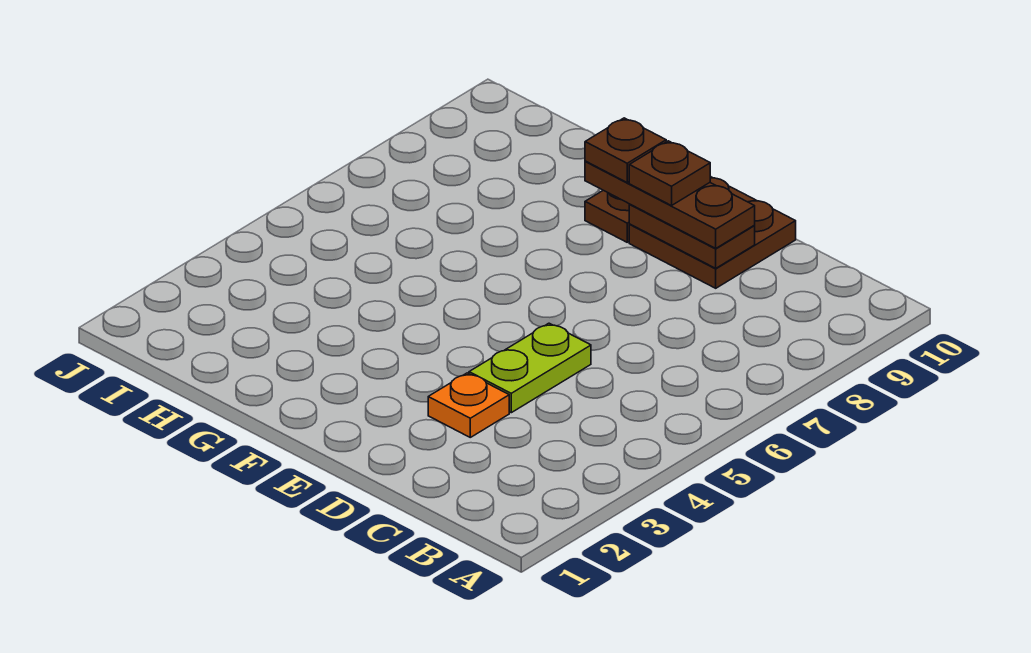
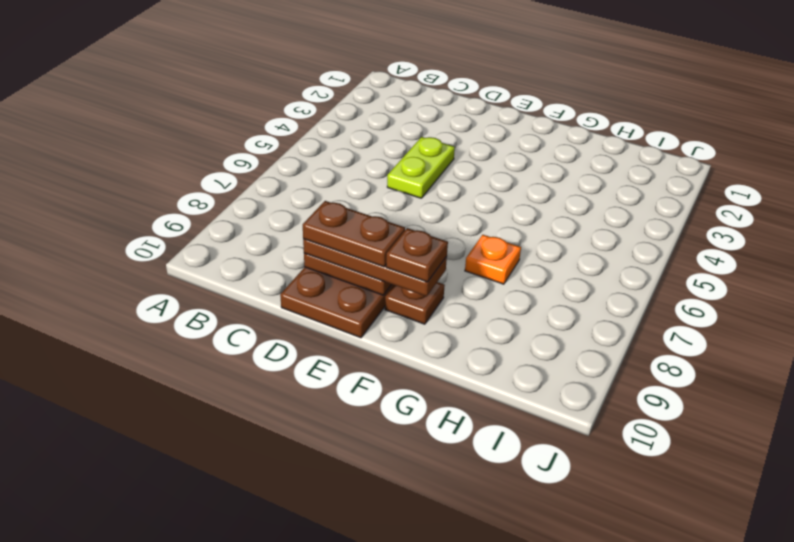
orange plate D3 level 1 -> orange plate G7 level 1
brown plate E9 level 4 -> brown plate D9:E9 level 4

